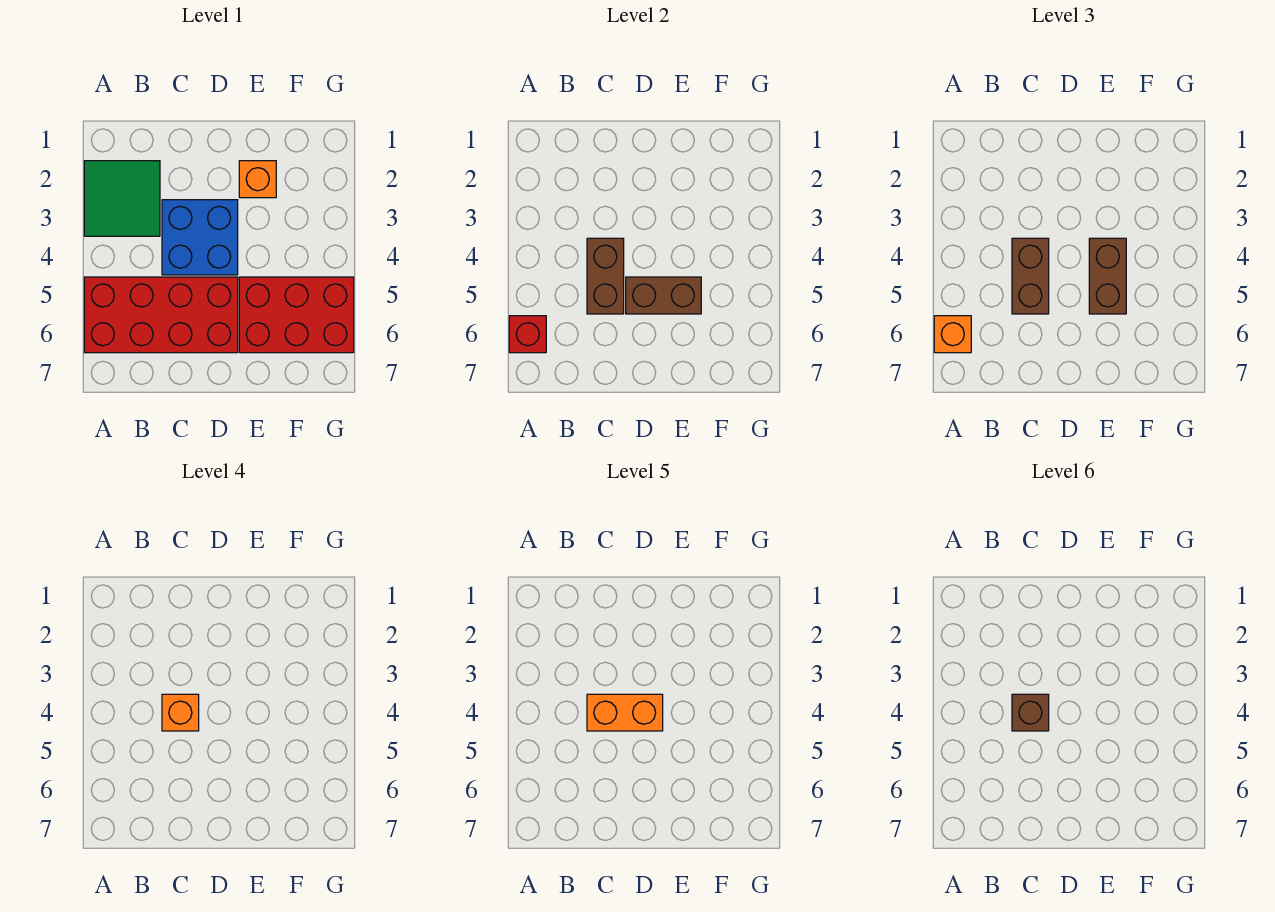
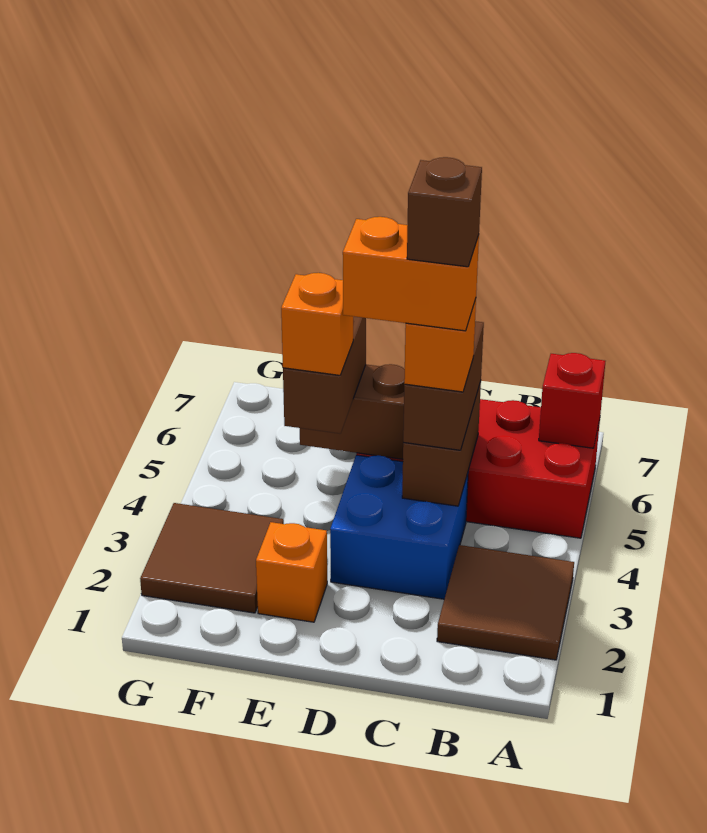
green tile A2:B3 level 1 -> brown tile A2:B3 level 1
orange brick A6 level 3 -> orange brick E4 level 4
red brick E5:G6 level 1 -> none
none -> brown tile F2:G3 level 1

